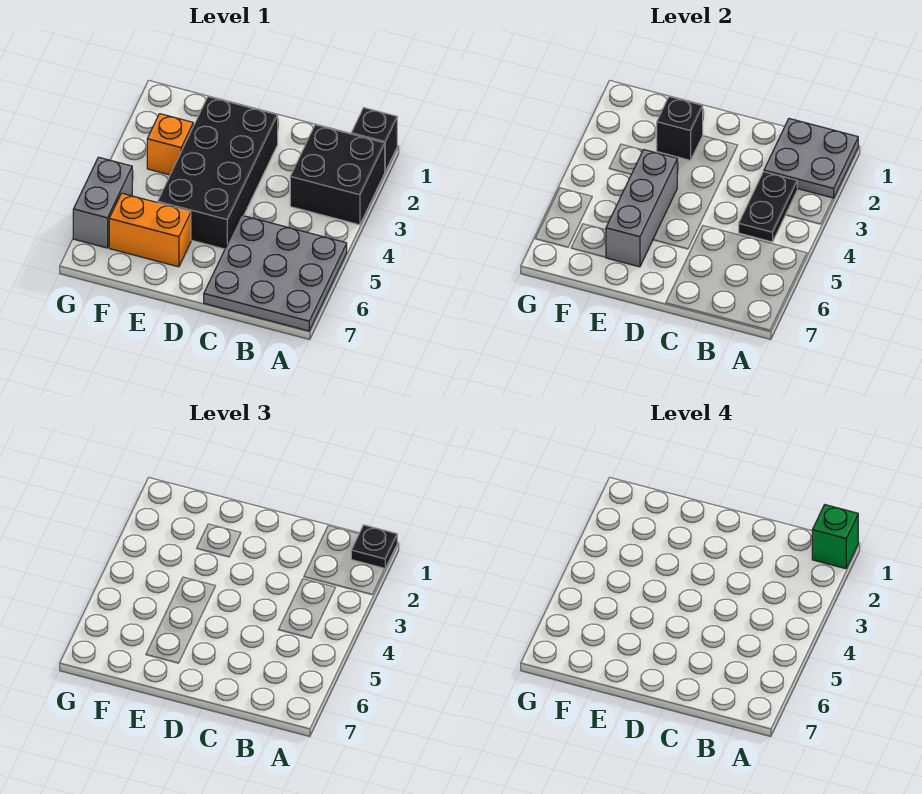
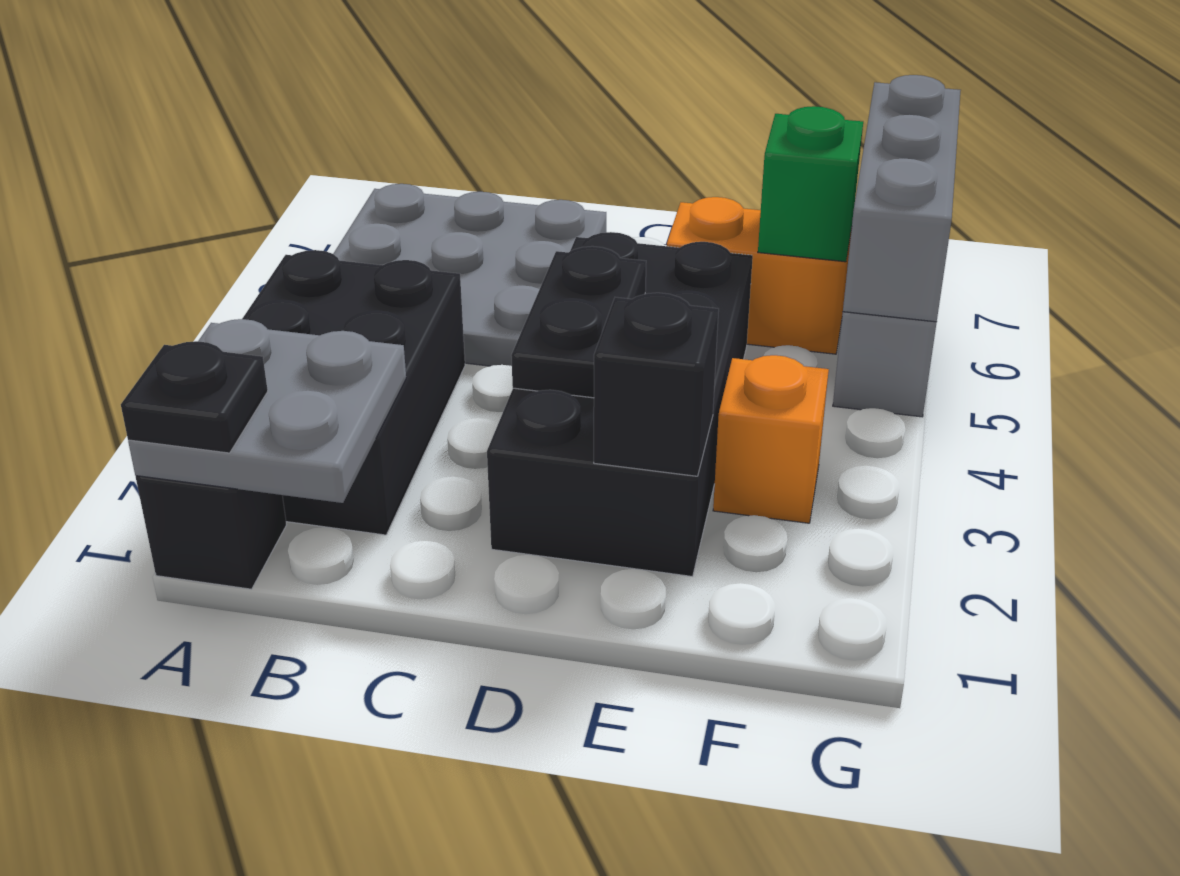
green brick A1 level 4 -> green brick F6 level 2
black brick A2:B3 level 1 -> black brick A2:B4 level 1
black plate B3:B4 level 2 -> black plate D3:D4 level 2
grey brick E4:E6 level 2 -> grey brick G5:G7 level 2

